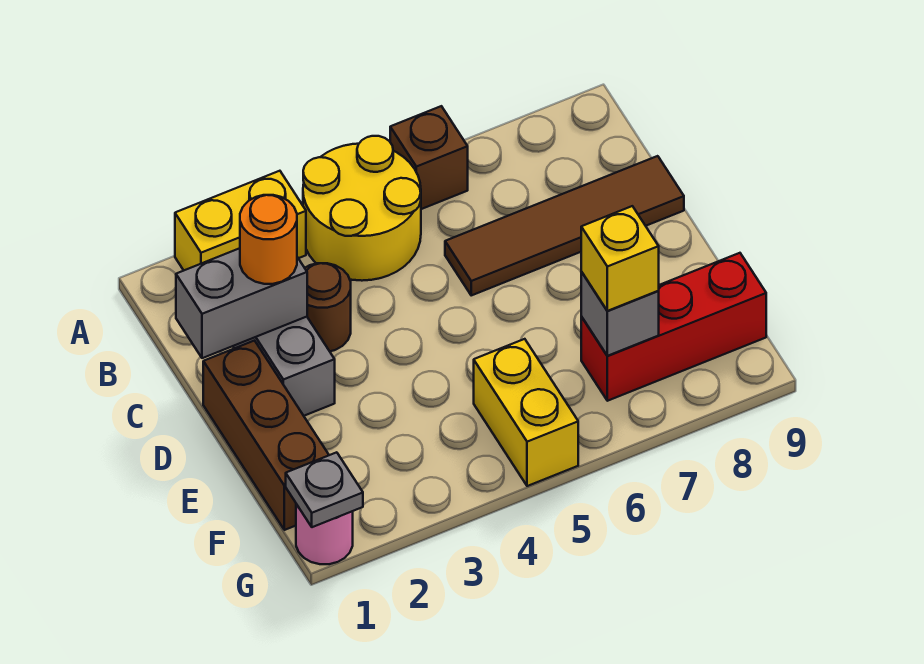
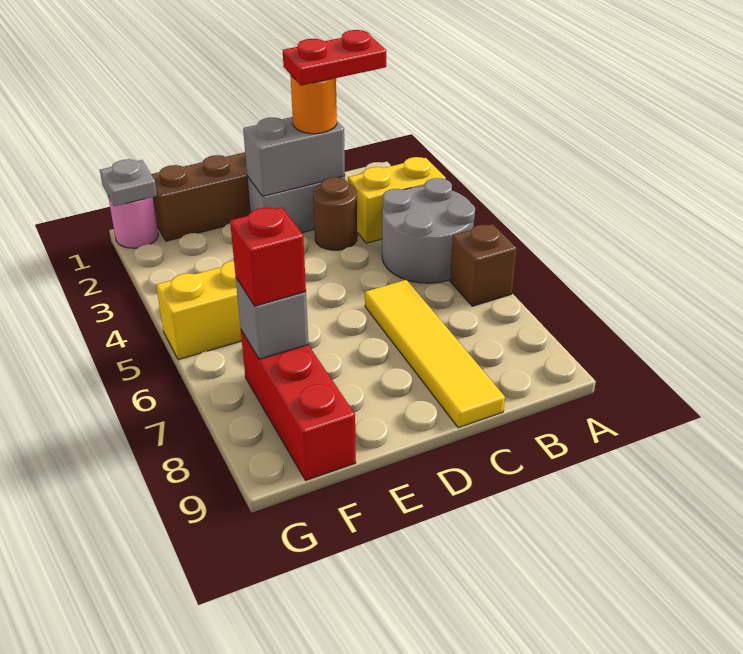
yellow brick A2:A3 level 1 -> yellow brick A3:B3 level 1
yellow round brick A4:B5 level 1 -> grey round brick A4:B5 level 1
none -> red plate B2:C2 level 4
grey brick C1:C2 level 2 -> grey brick C2:D2 level 2
brown tile C6:C9 level 1 -> yellow tile C6:C9 level 1
yellow brick F7 level 3 -> red brick F7 level 3

